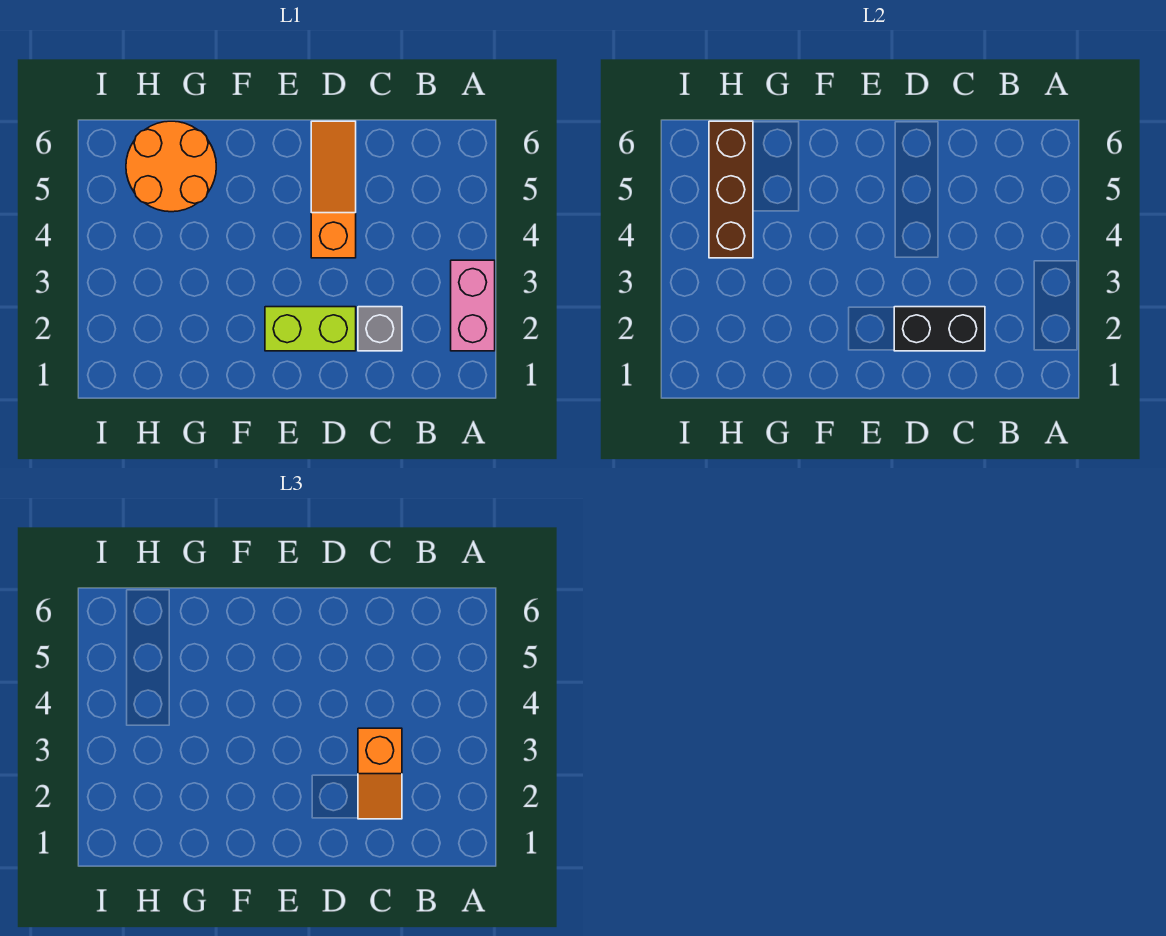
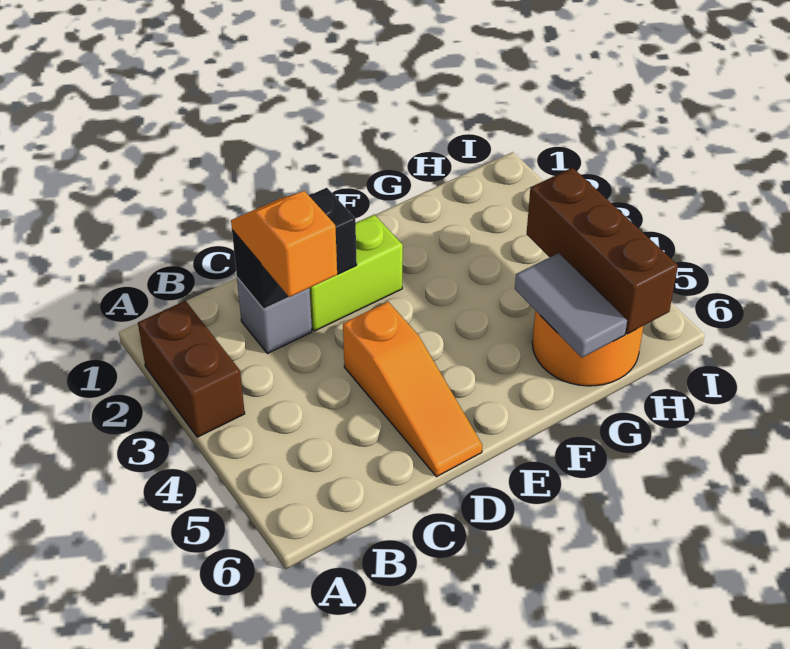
pink brick A2:A3 level 1 -> brown brick A2:A3 level 1
none -> grey tile G5:G6 level 2

